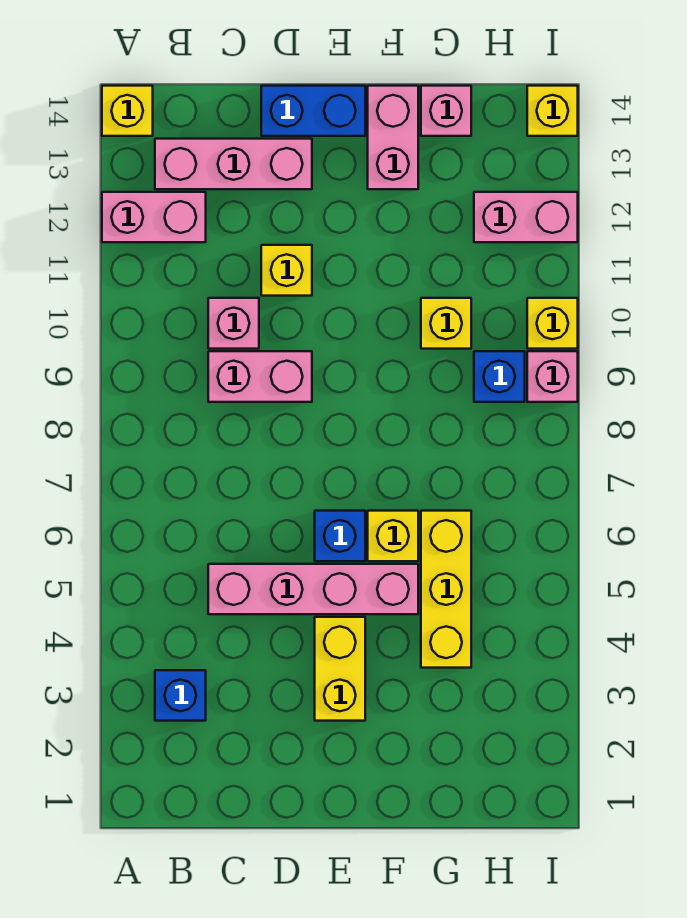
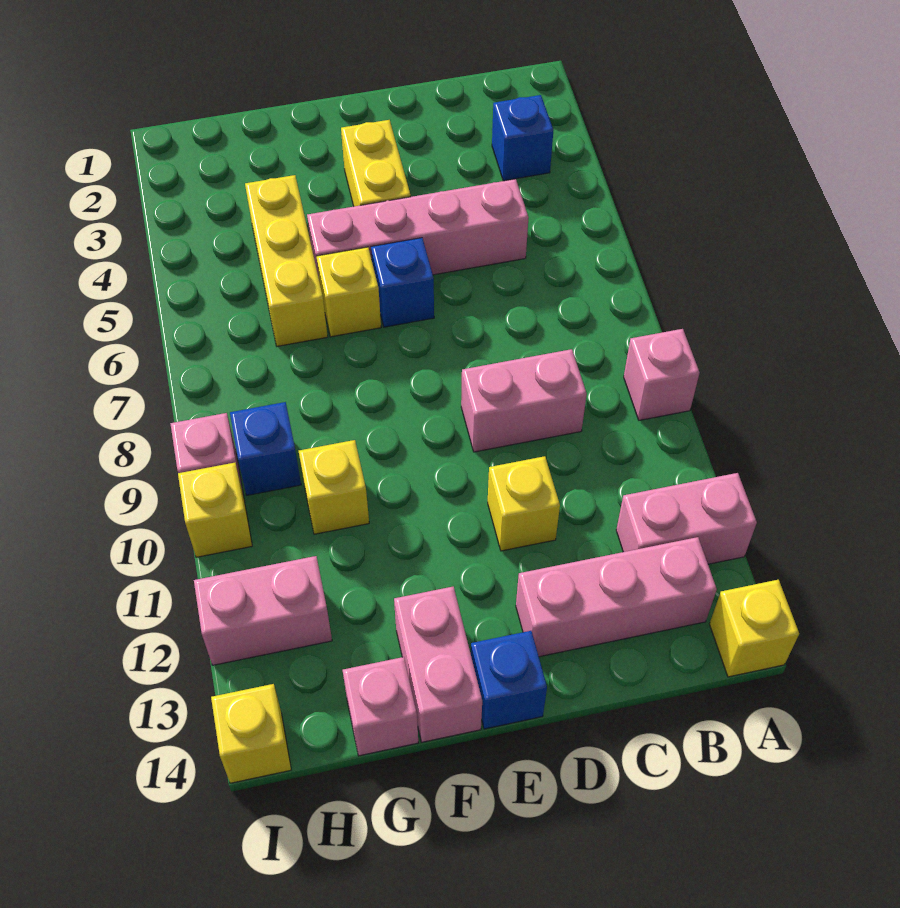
pink brick C10 level 1 -> pink brick A9 level 1
blue brick D14:E14 level 1 -> blue brick E14 level 1

